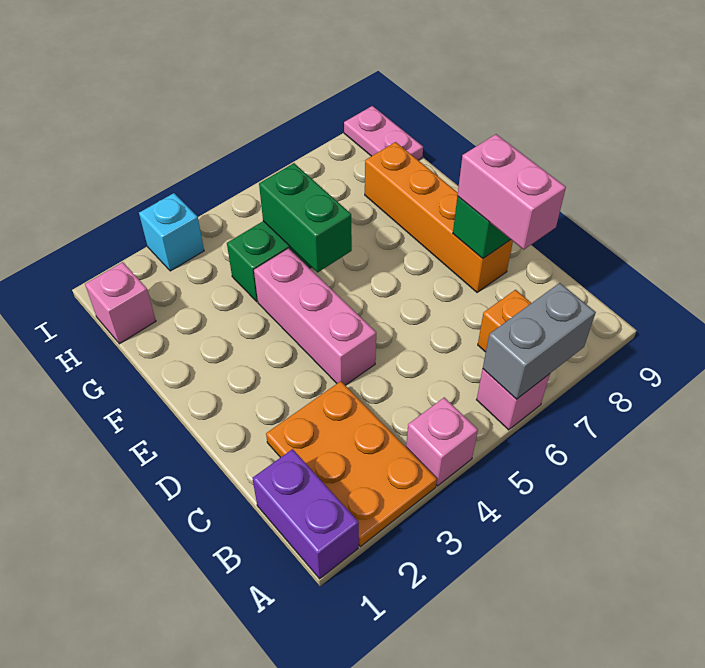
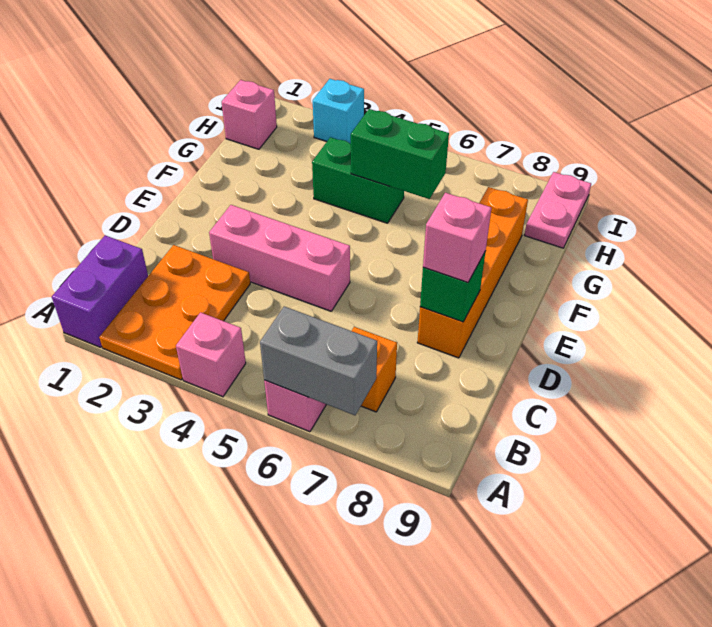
pink brick C8:D8 level 3 -> pink brick D8 level 3
pink brick D4:F4 level 1 -> pink brick D3:D5 level 1
green brick F5:G5 level 2 -> green brick G5:G6 level 2

